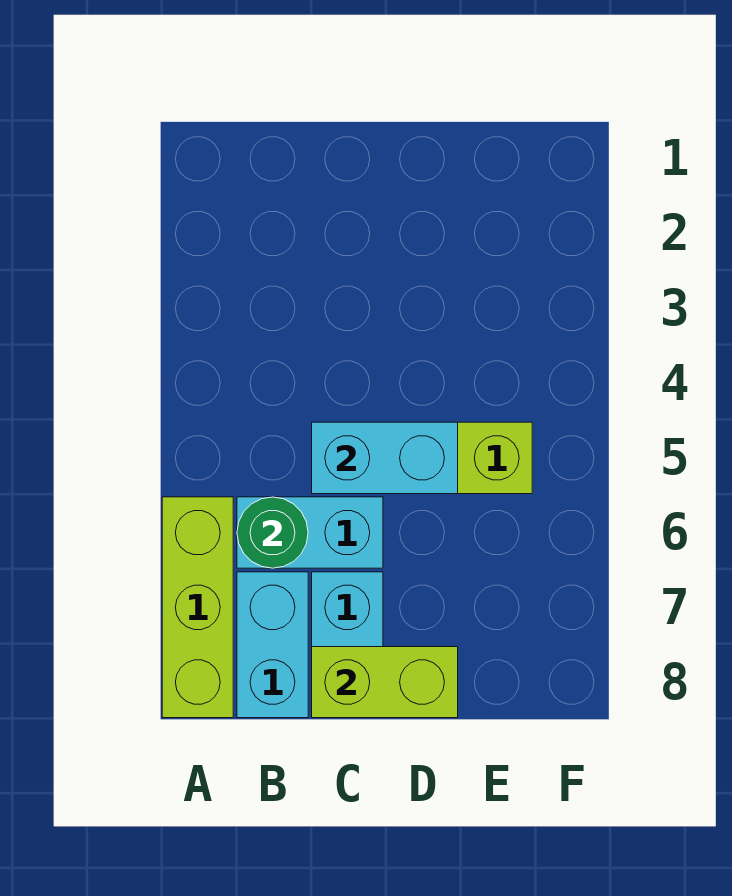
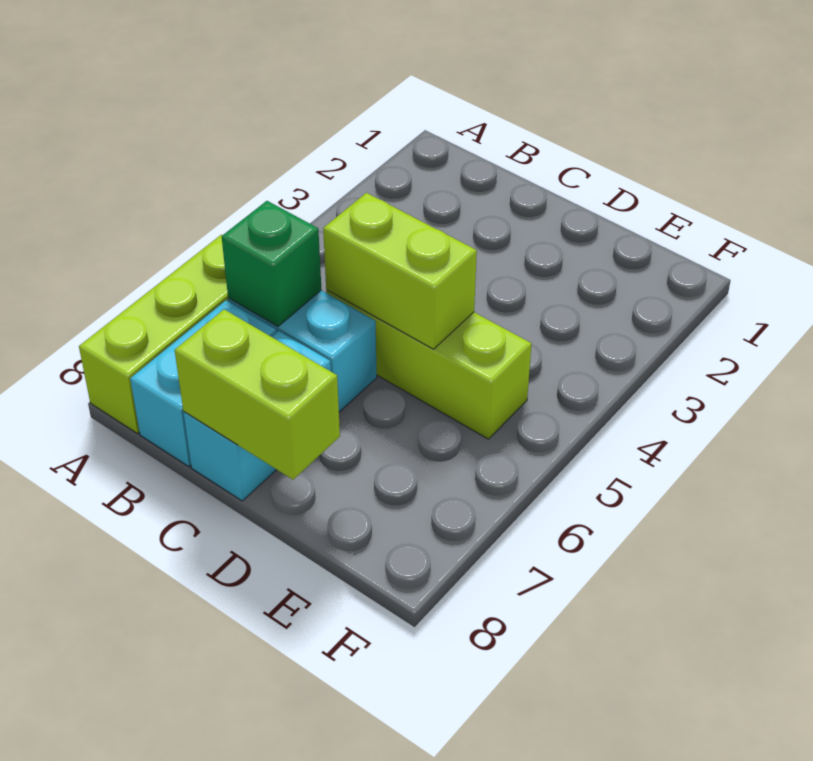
green round brick B6 level 2 -> green brick B6 level 2
cyan brick C5:D5 level 2 -> lime brick C5:D5 level 2

